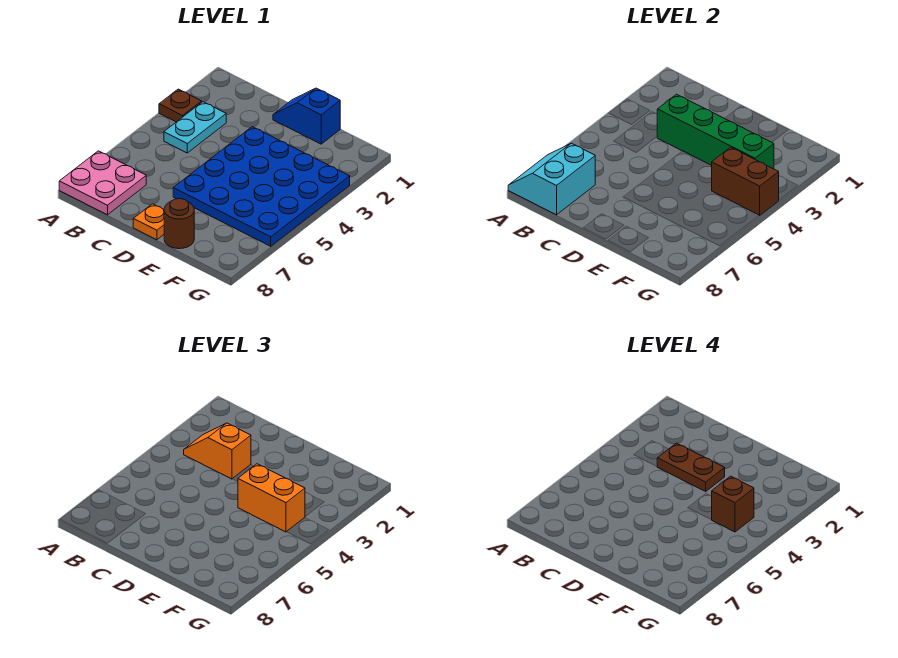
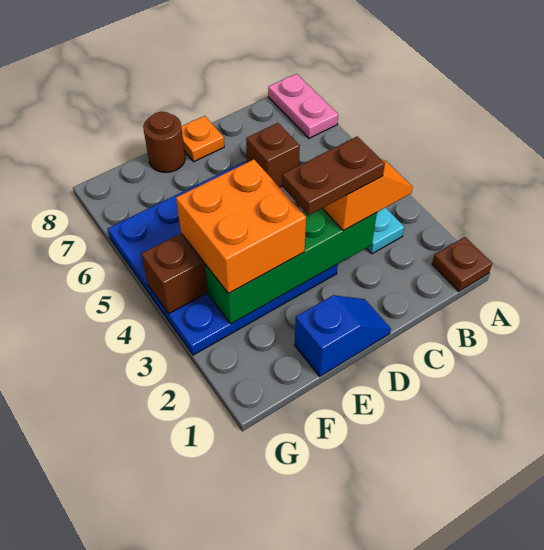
brown plate A3 level 1 -> brown plate A1 level 1
pink plate A7:B8 level 1 -> pink plate A7:A8 level 1
cyan slope A7:B8 level 2 top B -> none
orange brick E4:F4 level 3 -> orange brick E3:F4 level 3
brown brick F4 level 4 -> brown brick C6 level 1

